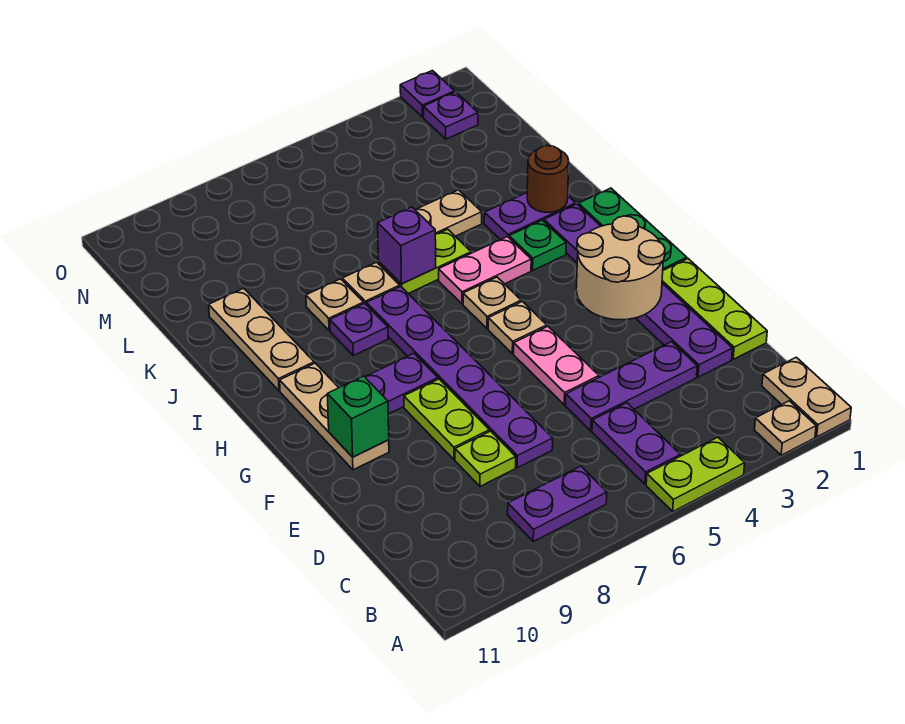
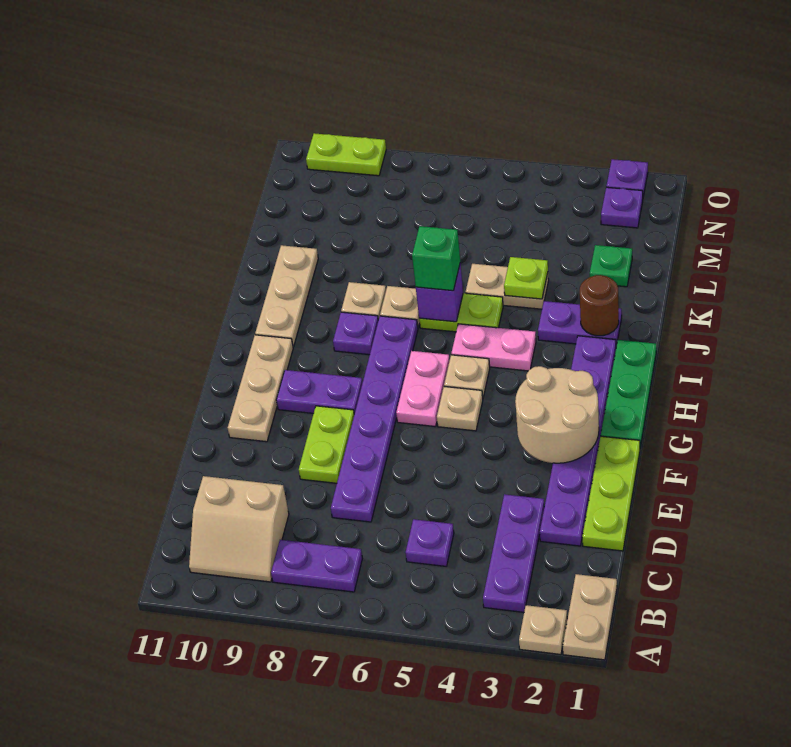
lime plate A4:A5 level 1 -> lime plate O9:O10 level 1
purple plate B5:C5 level 1 -> purple plate C5 level 1
none -> tan slope B9:C10 level 1 top C
purple plate D3:D5 level 1 -> purple plate B3:D3 level 1
lime plate D8 level 1 -> lime plate K4 level 2
pink plate E5:F5 level 1 -> pink plate G6:H6 level 1
green brick F10 level 2 -> green brick J6 level 3
green plate I3 level 1 -> green plate L2 level 1

